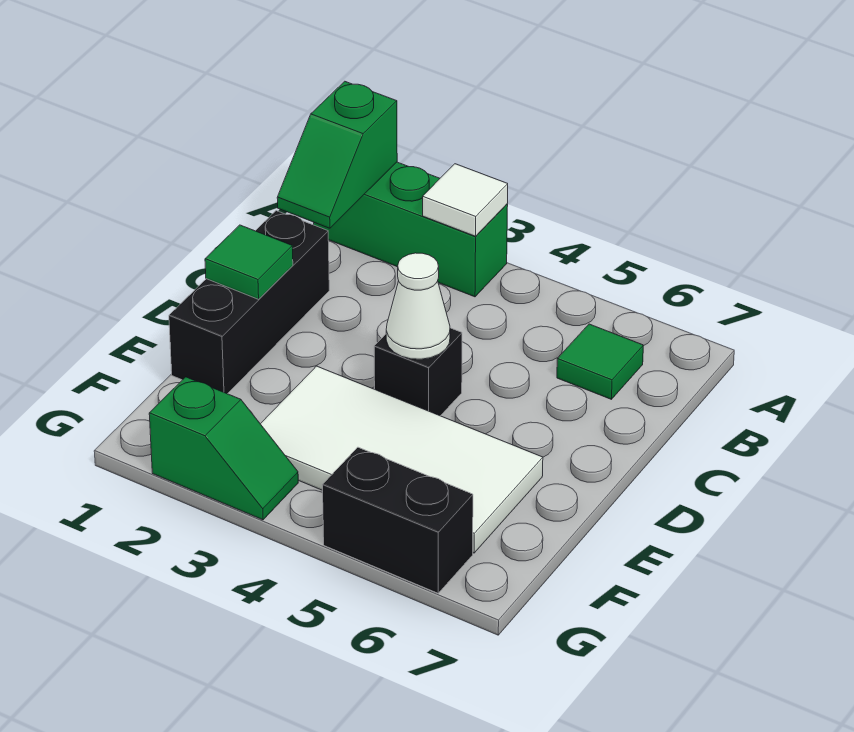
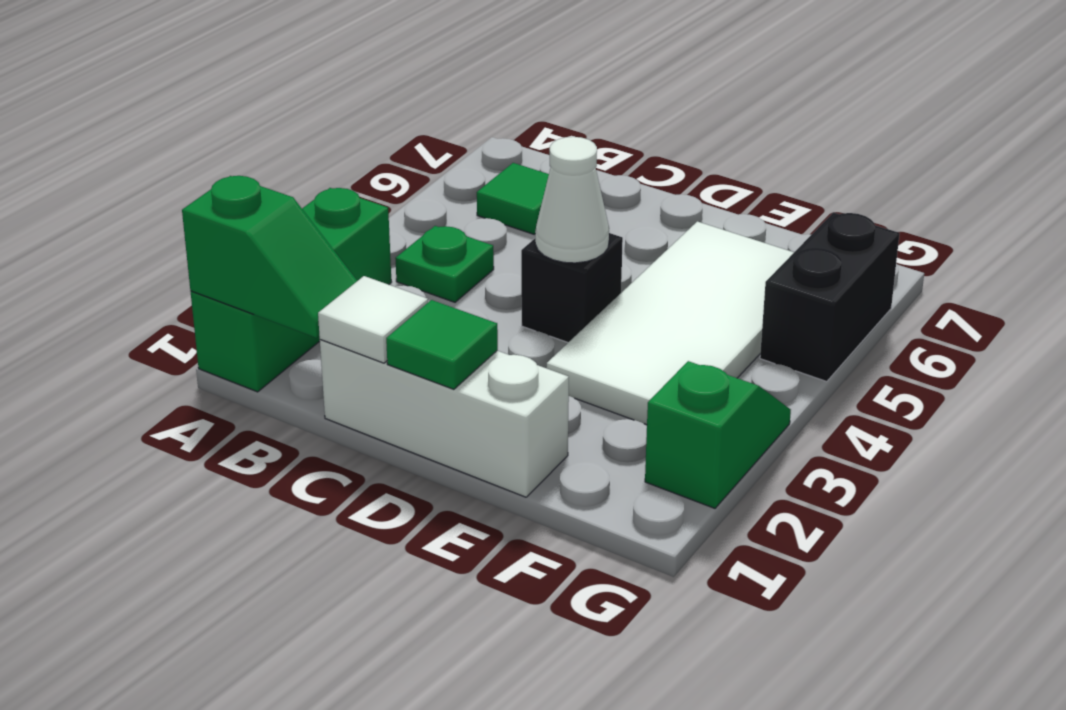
white tile A3 level 2 -> white tile C1 level 2
none -> green plate B4 level 1
black brick C1:E1 level 1 -> white brick C1:E1 level 1

